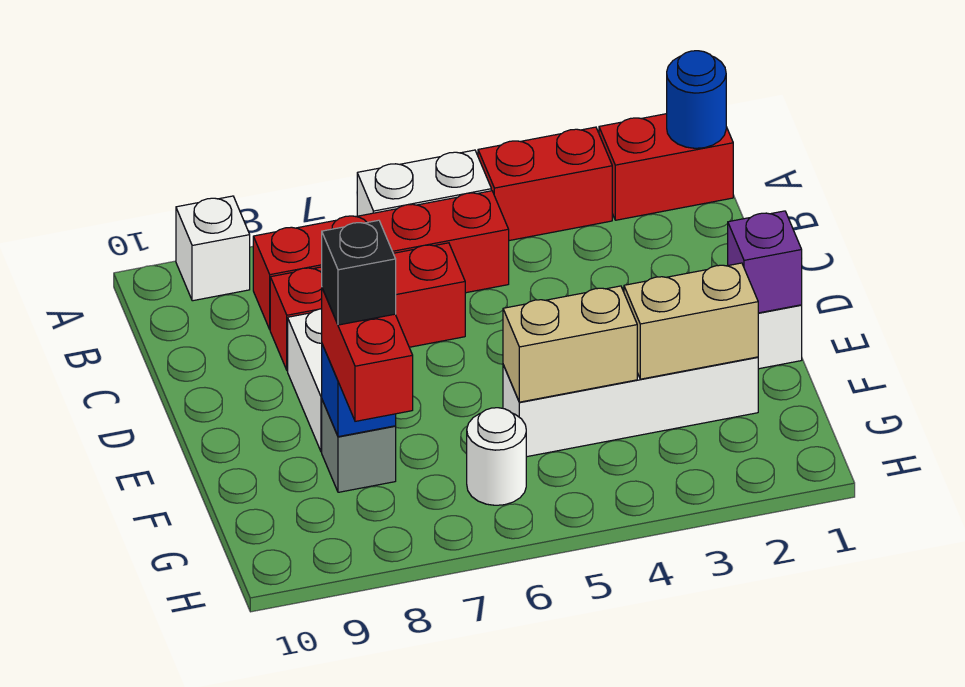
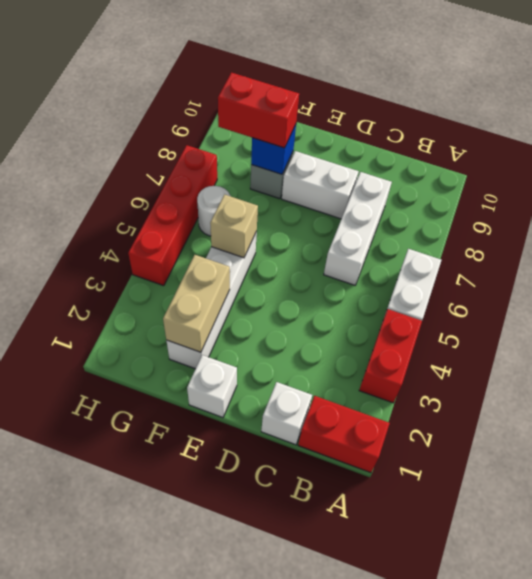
red brick A1:A2 level 1 -> red brick A1:B1 level 1
blue round brick A1 level 2 -> none
white brick A9 level 1 -> white brick C1 level 1
red brick B5:B8 level 1 -> red brick H4:H7 level 1
red brick C6:C8 level 1 -> white brick C6:C8 level 1
purple brick E1 level 2 -> none
tan brick F4:F5 level 2 -> tan brick F5 level 2
black brick F8 level 4 -> none

